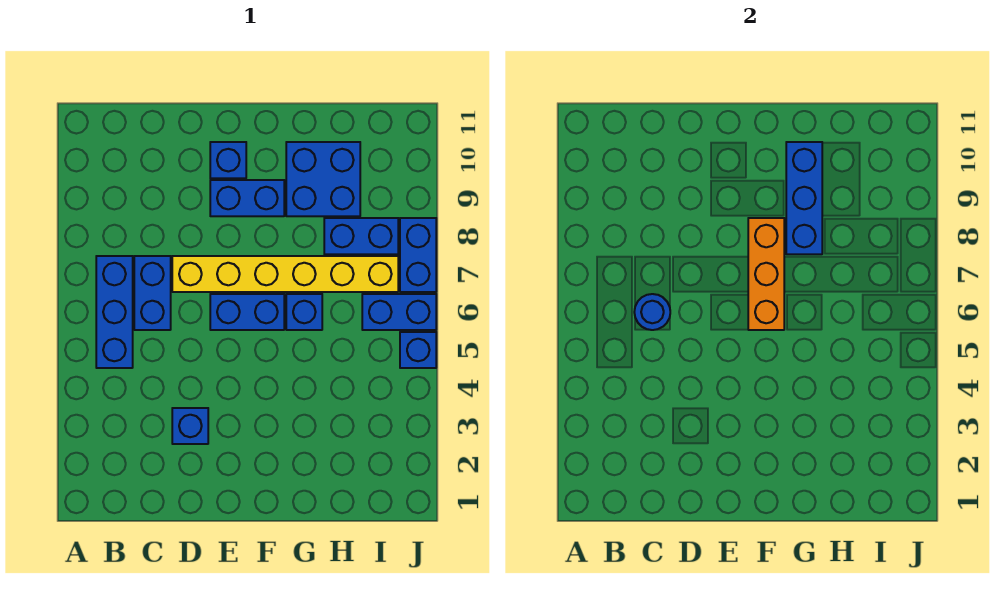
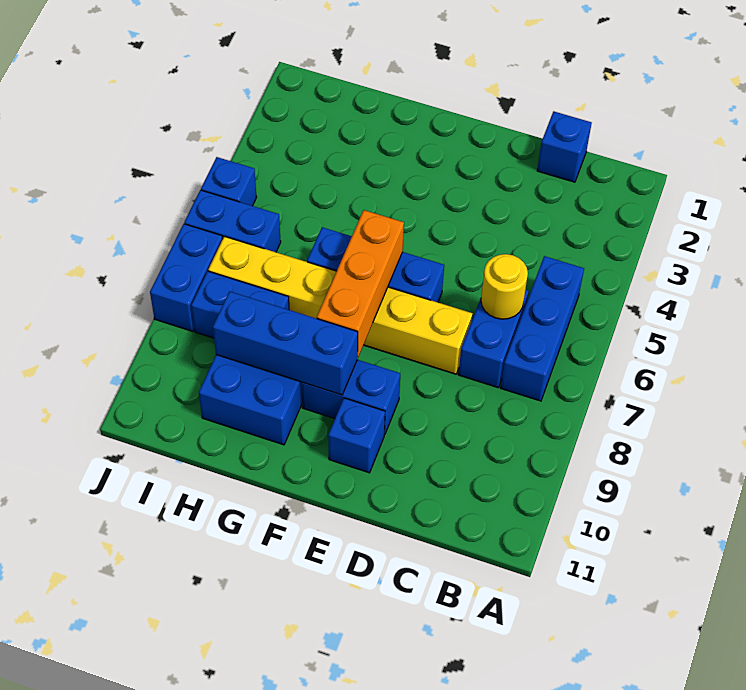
blue round brick C6 level 2 -> yellow round brick C6 level 2
blue brick D3 level 1 -> blue brick C1 level 1
blue brick G8:G10 level 2 -> blue brick F9:H9 level 2

